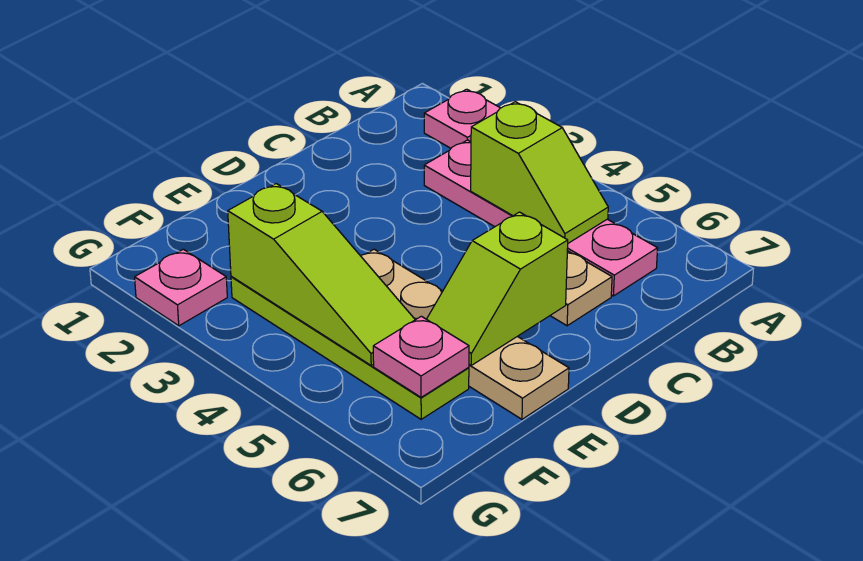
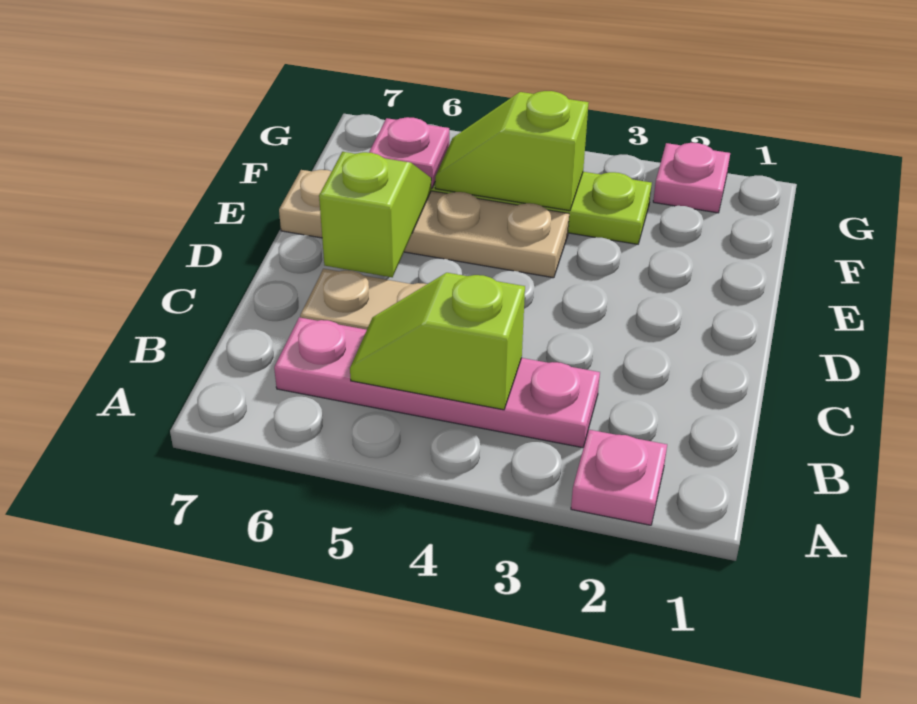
lime slope F3:F5 level 2 top 3 -> lime slope F4:F5 level 2 top 4

